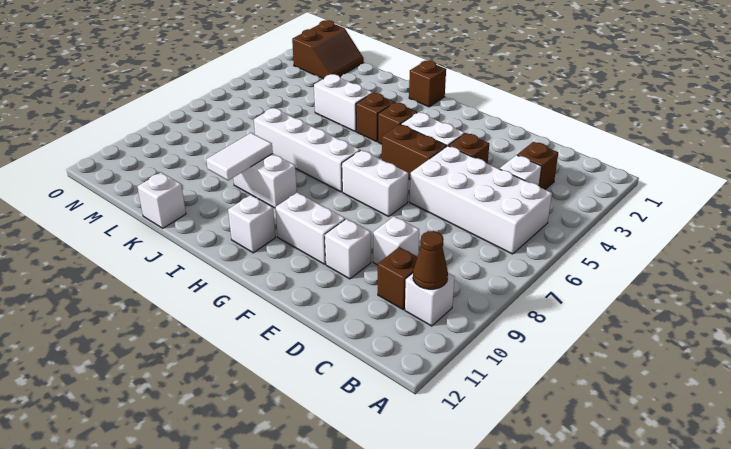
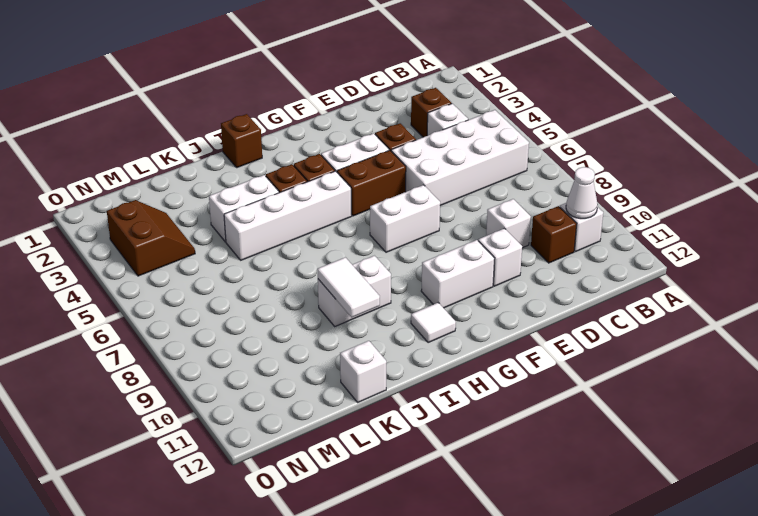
brown cone B10 level 2 -> white cone B10 level 2
white brick H7:K7 level 1 -> white brick H5:K5 level 1
white brick H11 level 1 -> white tile H11 level 1
brown slope M1:N2 level 1 top N -> brown slope M3:N4 level 1 top N

